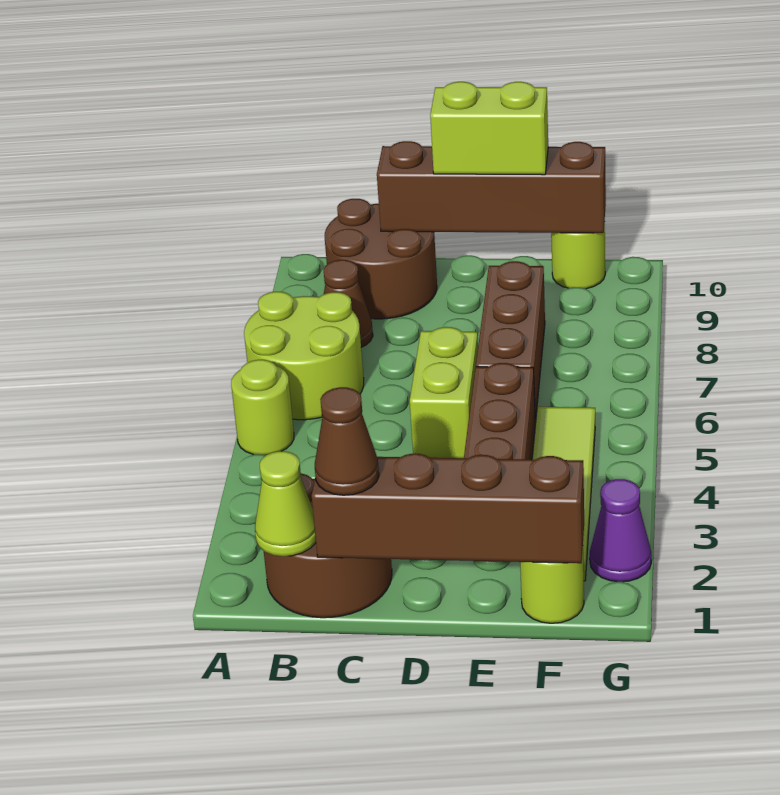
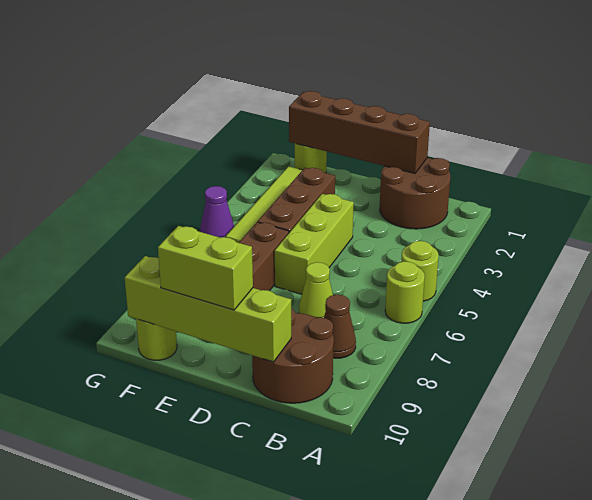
lime round brick A6:B7 level 1 -> lime round brick A6 level 1
lime cone B1 level 2 -> lime cone C7 level 1
brown cone C1 level 3 -> none
brown brick C10:F10 level 2 -> lime brick C10:F10 level 2
lime brick D5:D6 level 1 -> lime brick D4:D6 level 1
purple cone G2 level 1 -> purple cone G5 level 1

